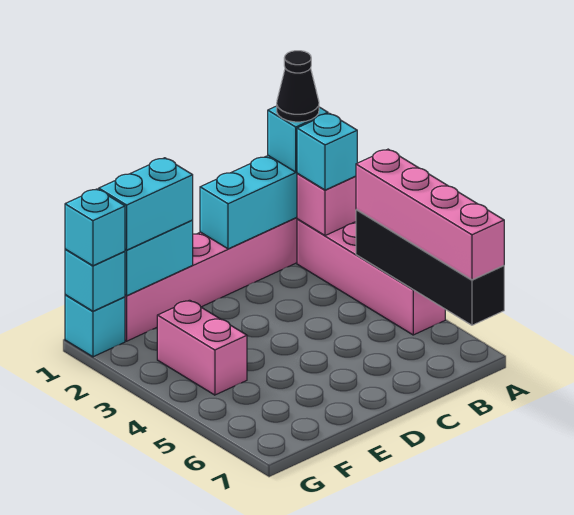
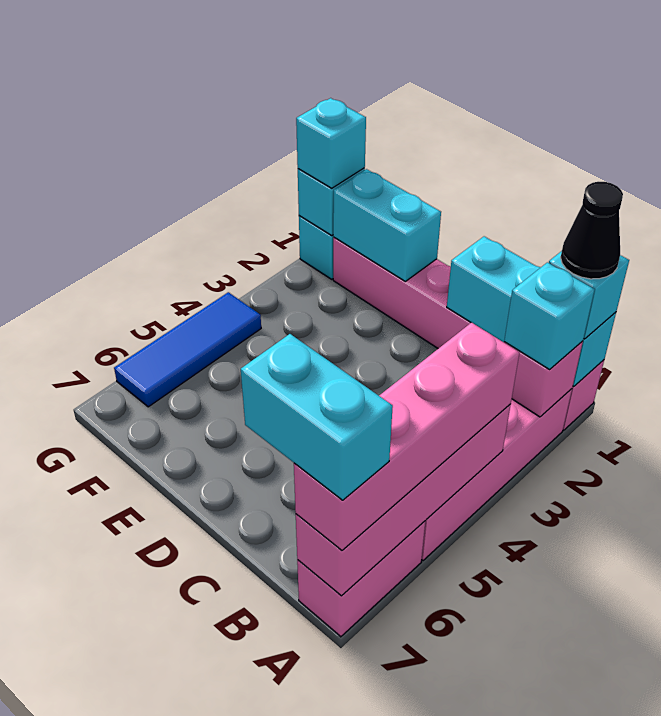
black brick A4:A7 level 2 -> pink brick A4:A7 level 2
cyan brick E1:F1 level 3 -> cyan brick A7:B7 level 4
pink brick F3:F4 level 1 -> pink brick A6:A7 level 1
none -> blue tile G4:G6 level 1

